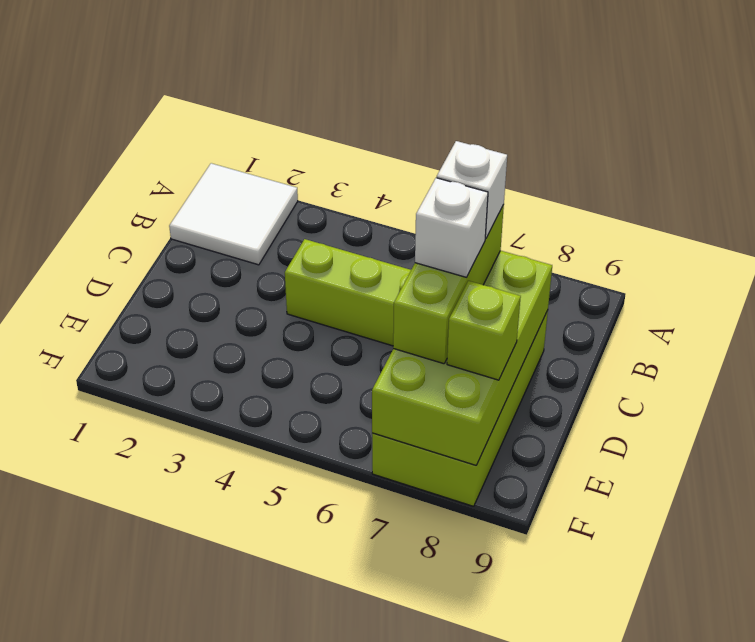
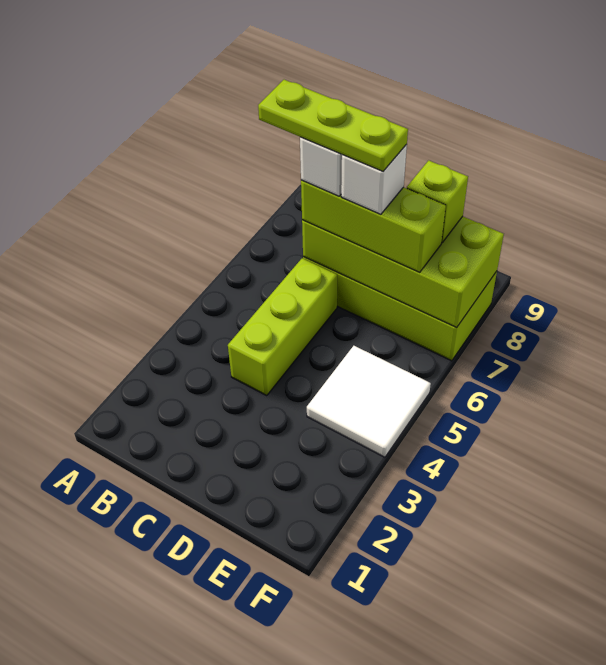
white tile A1:B2 level 1 -> white tile E4:F5 level 1
none -> lime plate B7:D7 level 5

